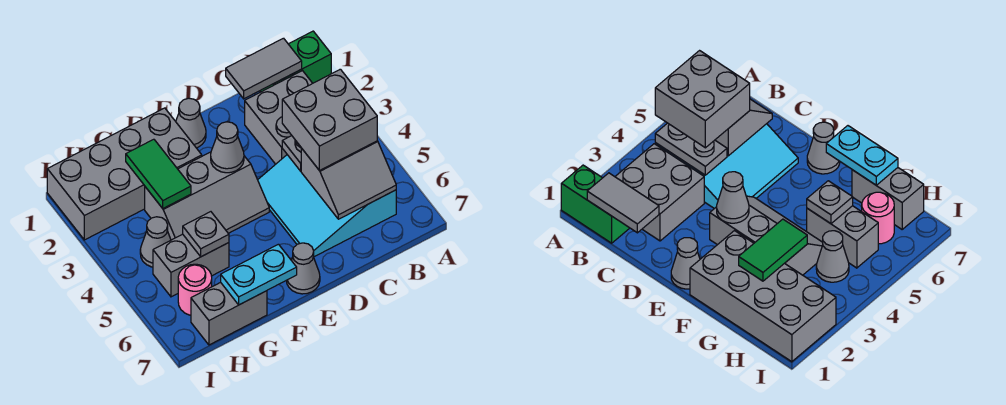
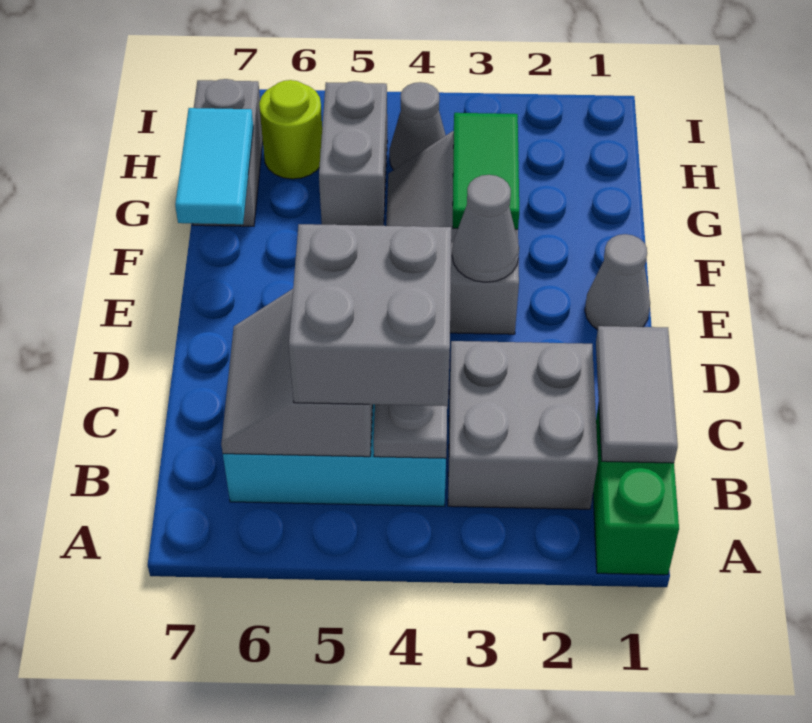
grey cone E7 level 1 -> none
grey brick F1:I2 level 1 -> none
cyan plate F7:G7 level 2 -> cyan tile F7:G7 level 2
green tile G2:G3 level 2 -> green tile F3:G3 level 2
grey plate G5 level 2 -> none
pink round brick H6 level 1 -> lime round brick H6 level 1

